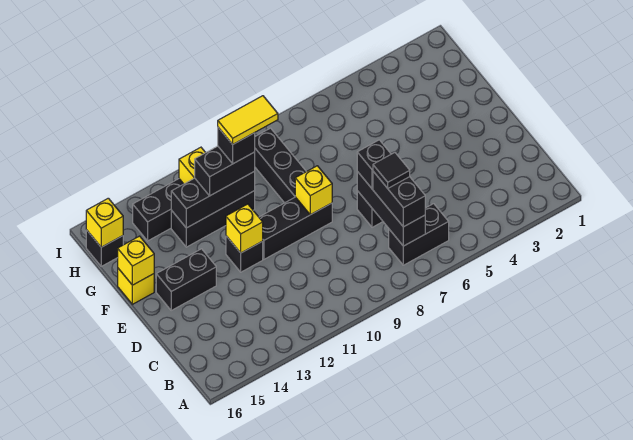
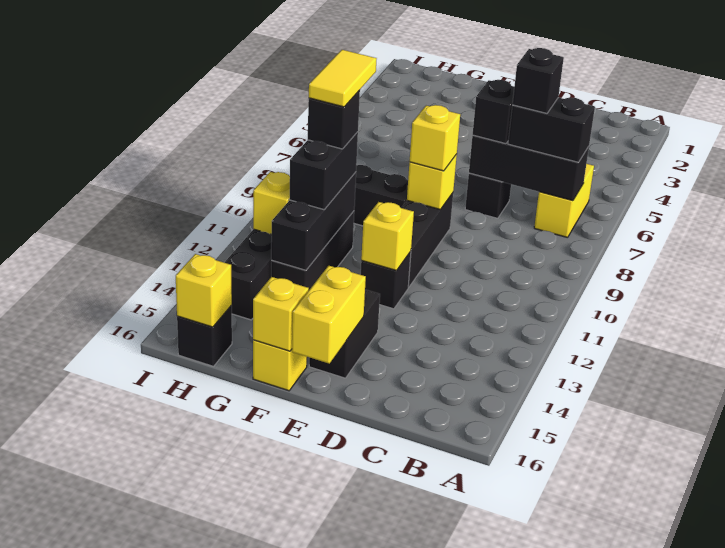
black brick B6:B7 level 1 -> yellow brick B6:B7 level 1
black tile C7 level 4 -> black brick C7 level 4
none -> yellow brick E9 level 3
none -> yellow brick E15:E16 level 2

